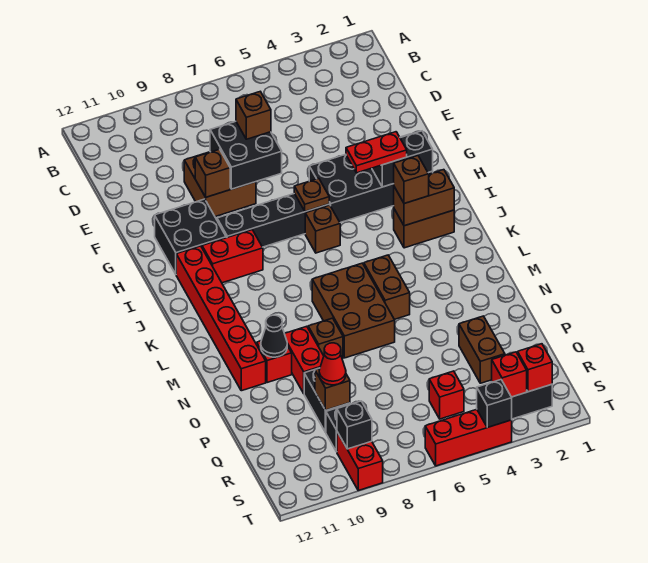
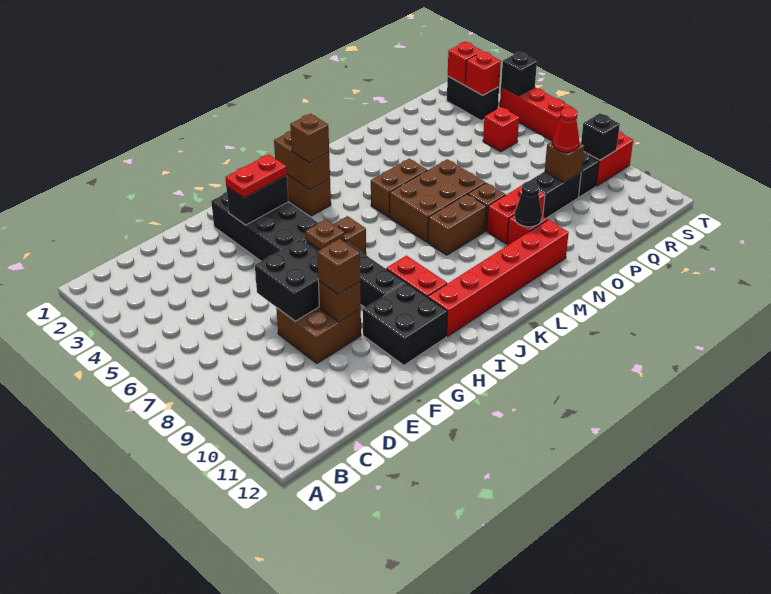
brown brick E7 level 3 -> brown brick F9 level 3
black brick H2:H3 level 2 -> black brick G3:H3 level 2
red plate H3:H4 level 3 -> red plate G3:H3 level 3
brown brick P3:Q3 level 1 -> brown brick L8:M8 level 1

